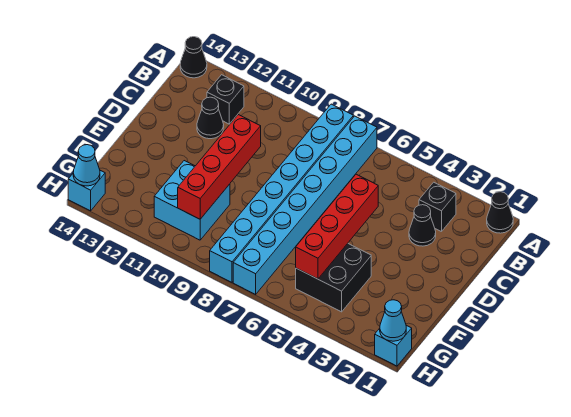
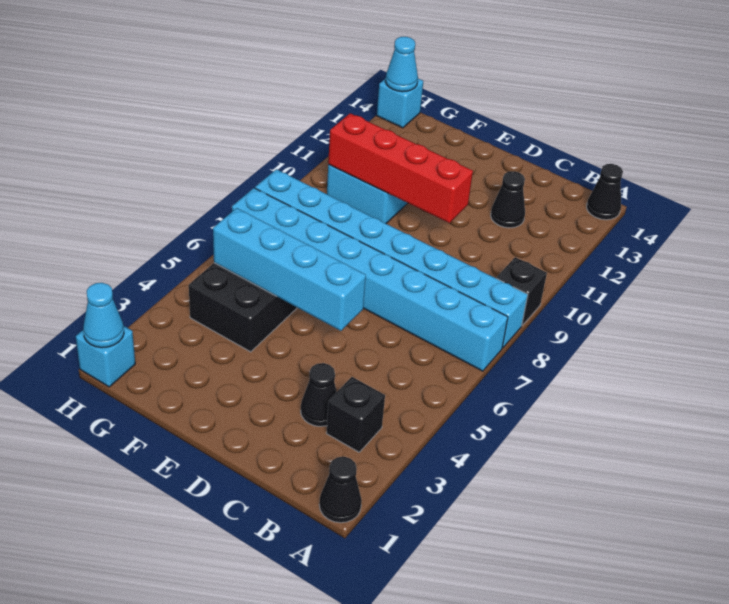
black brick B12 level 1 -> black brick A9 level 1
red brick D5:G5 level 2 -> cyan brick D5:G5 level 2

